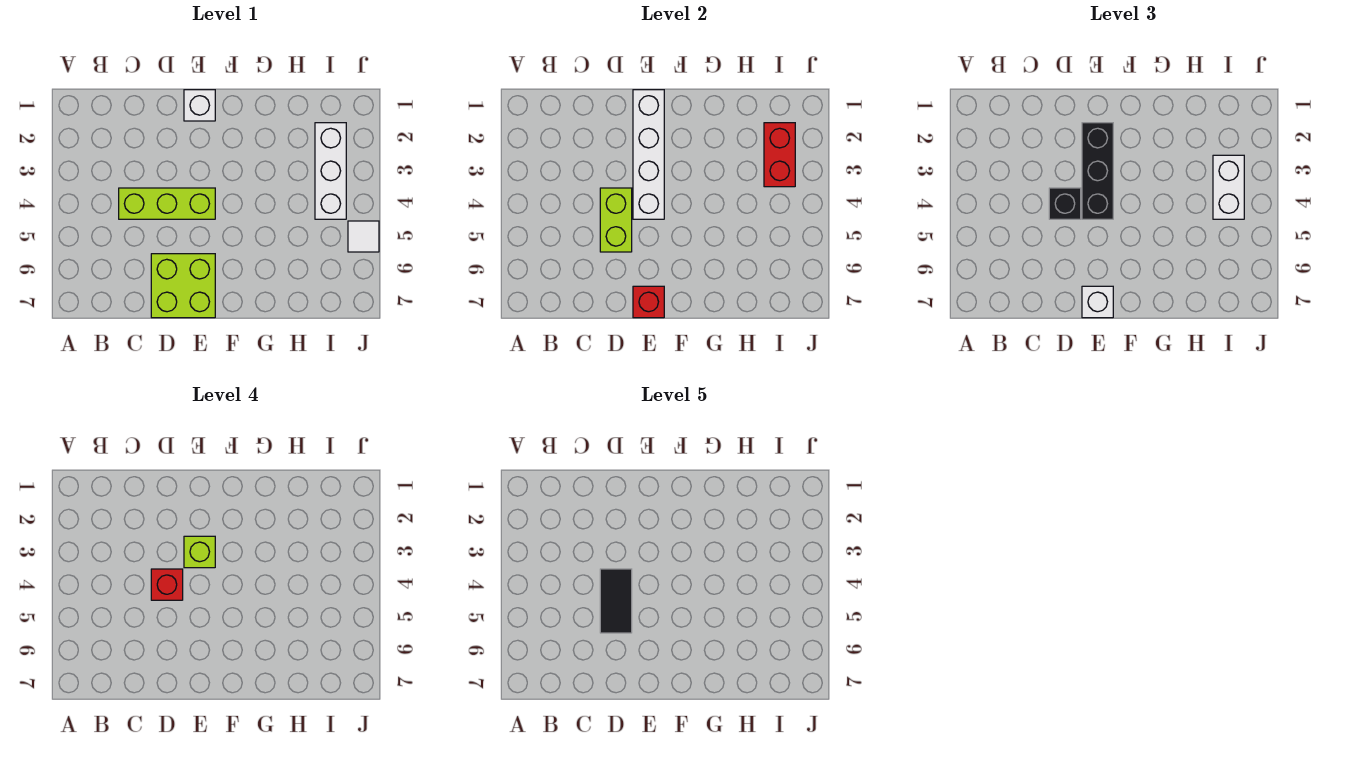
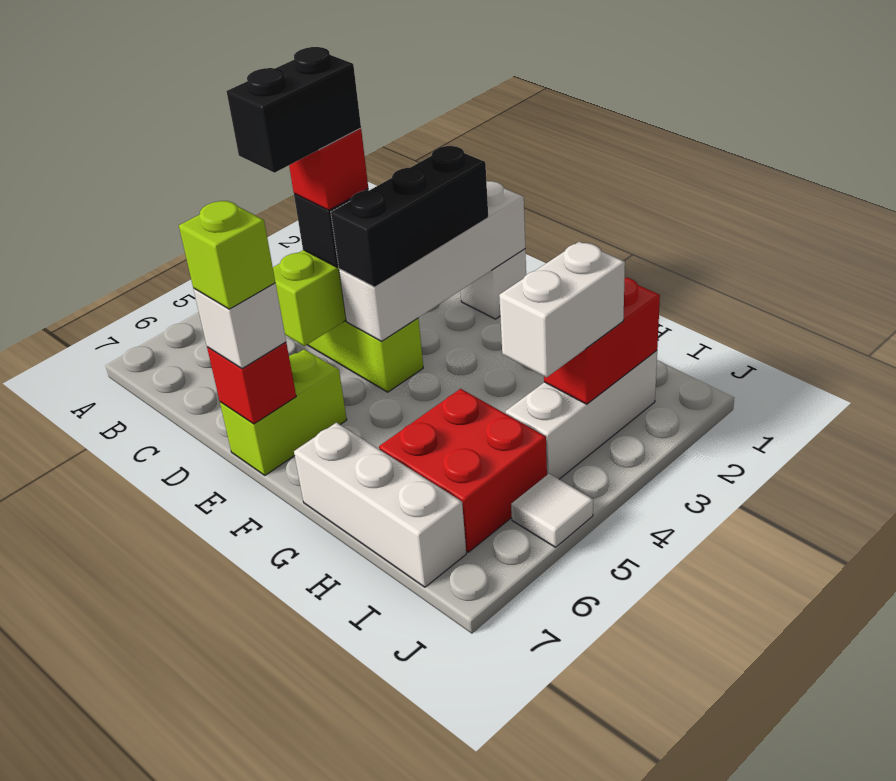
black tile D4:D5 level 5 -> black brick D4:D5 level 5
lime brick D6:E7 level 1 -> lime brick E6:E7 level 1
lime brick E3 level 4 -> lime brick E7 level 4
none -> white brick G7:I7 level 1
none -> red brick H5:I6 level 1

